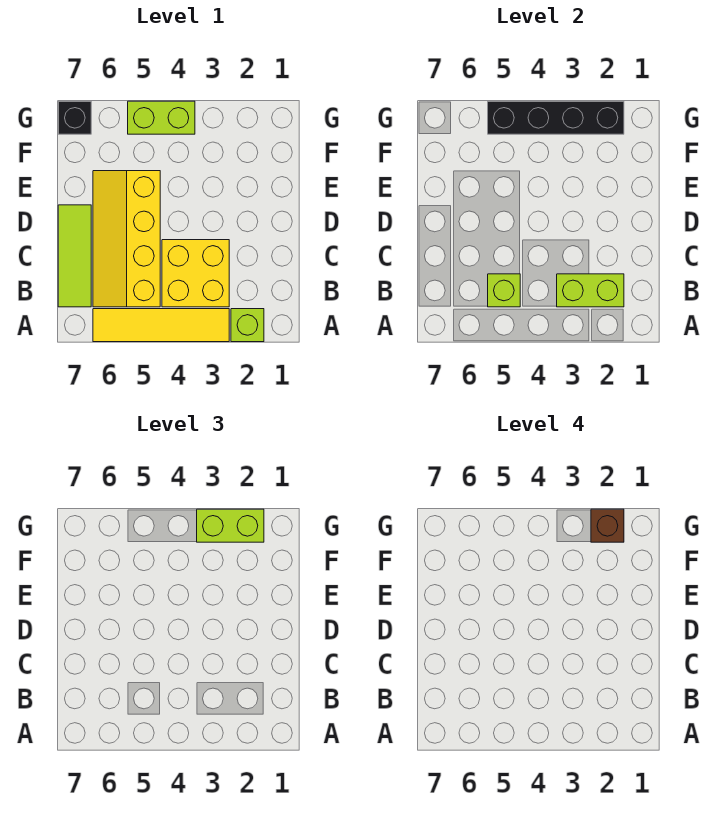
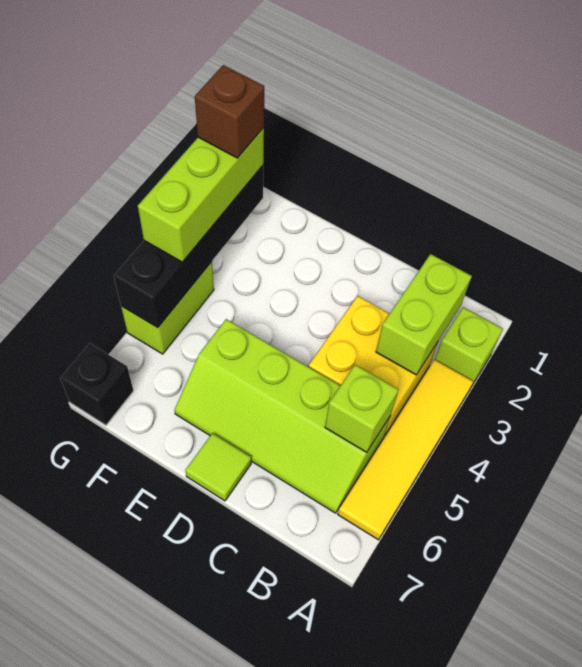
yellow slope B5:E6 level 1 top 5 -> lime slope B5:E6 level 1 top 5
lime tile B7:D7 level 1 -> lime tile D7 level 1
lime brick G2:G3 level 3 -> lime brick G2:G4 level 3

